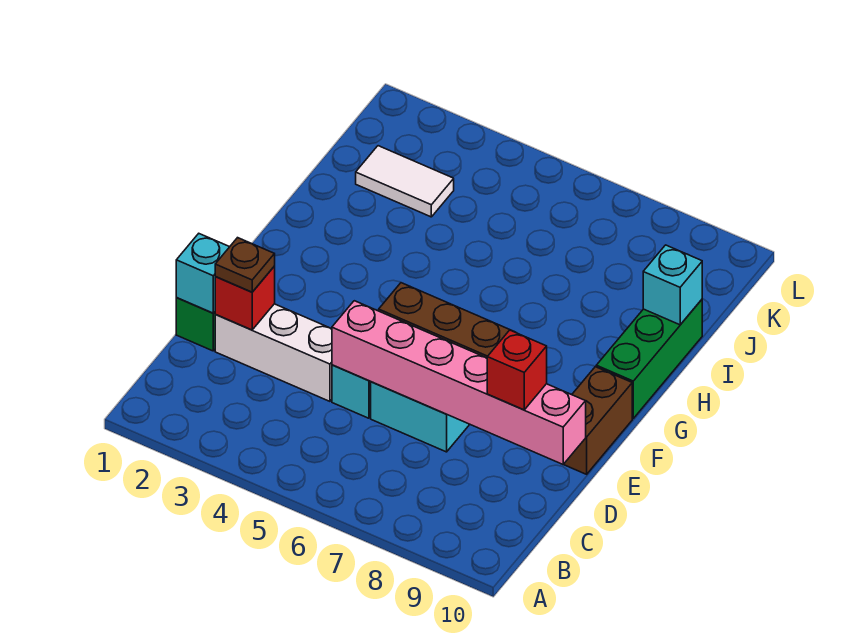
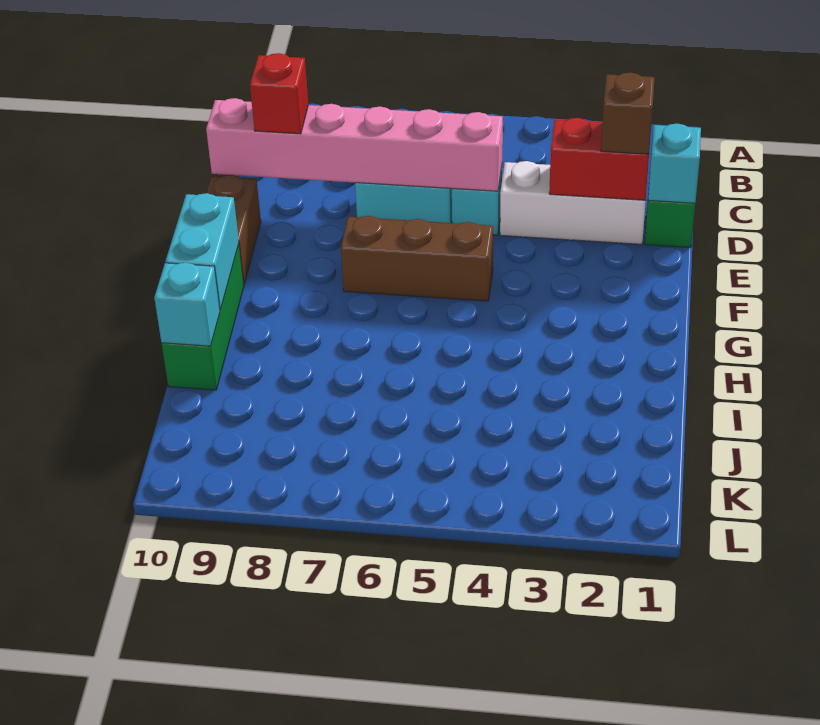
red brick D2 level 2 -> red brick D2:D3 level 2
brown plate D2 level 3 -> brown brick D2 level 3
none -> cyan brick G10:H10 level 2
white tile J2:J3 level 1 -> none

